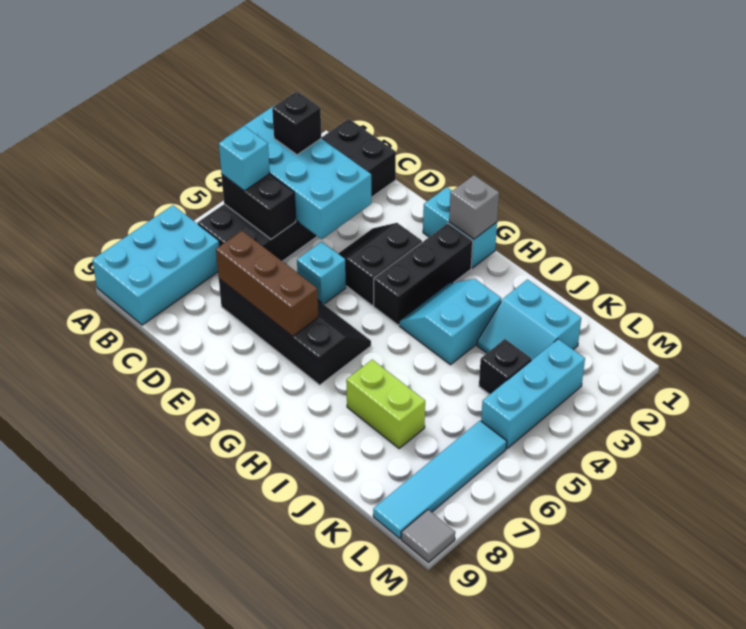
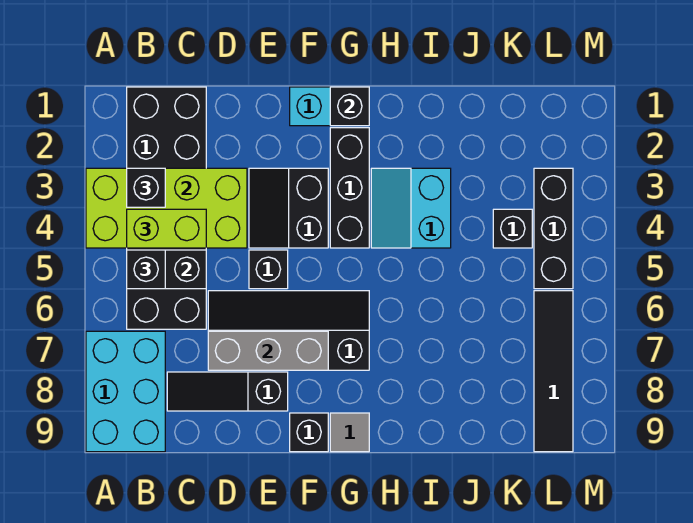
cyan brick A3:D4 level 2 -> lime brick A3:D4 level 2
cyan brick B5 level 3 -> black brick B5 level 3
none -> black slope C8:E8 level 1 top E
brown brick D7:F7 level 2 -> grey brick D7:F7 level 2
cyan brick E5 level 1 -> black brick E5 level 1
none -> black brick F9 level 1
grey brick G1 level 2 -> black brick G1 level 2
lime brick I7:J7 level 1 -> lime brick B4:C4 level 3
cyan slope J2:K3 level 1 top 2 -> none
cyan brick L3:L5 level 1 -> black brick L3:L5 level 1
cyan tile L6:L9 level 1 -> black tile L6:L9 level 1
grey tile M9 level 1 -> grey tile G9 level 1

